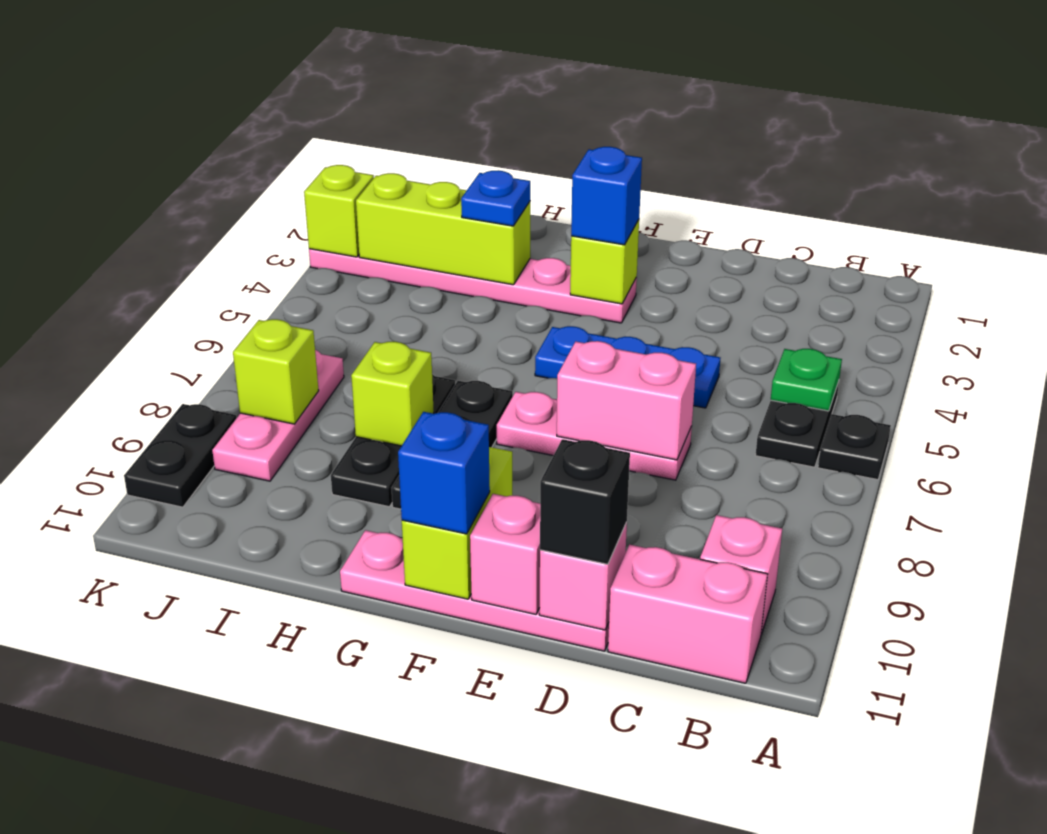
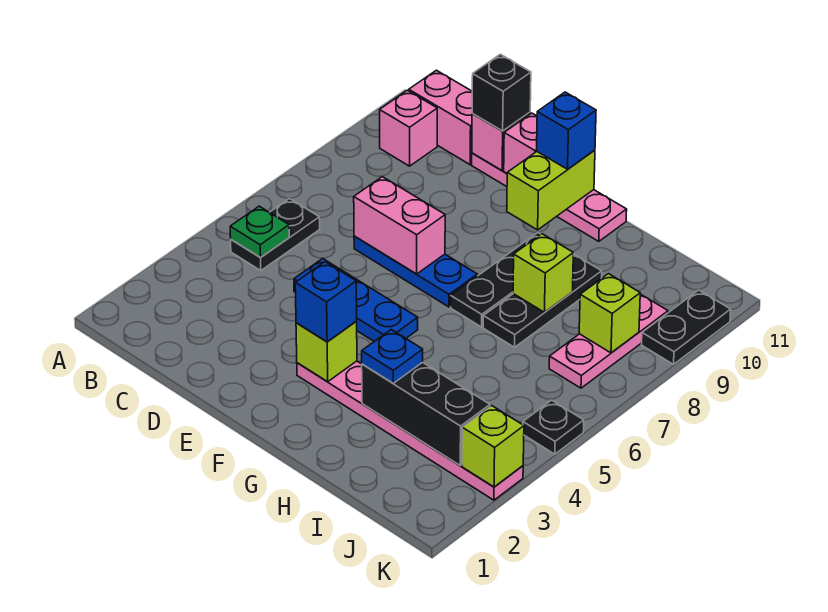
black plate A6 level 1 -> black plate K5 level 1
pink plate D7:F7 level 1 -> blue plate D7:F7 level 1
lime brick H3:J3 level 2 -> black brick H3:J3 level 2

